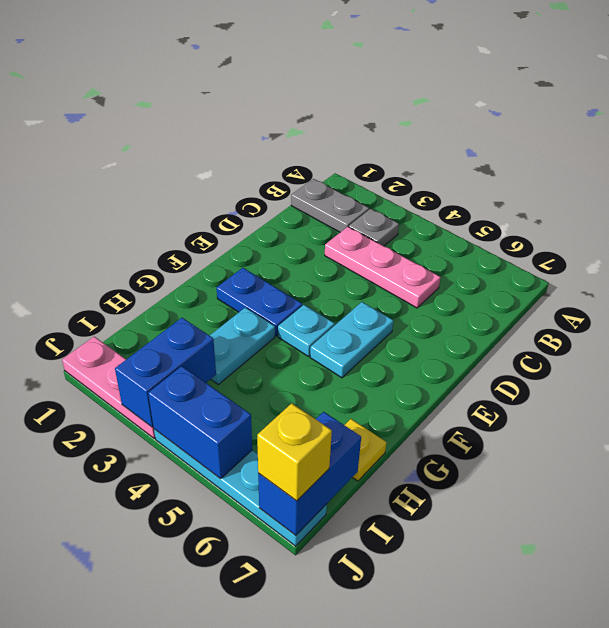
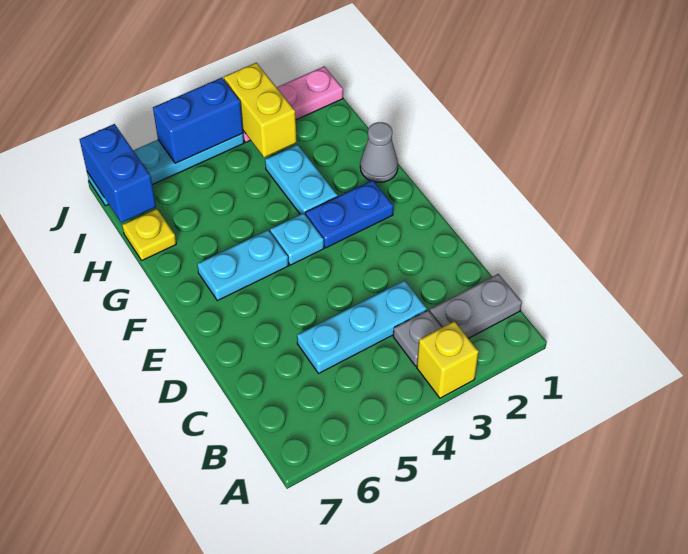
pink plate C3:C5 level 1 -> cyan plate C3:C5 level 1
cyan plate E5:F5 level 1 -> cyan plate F5:F6 level 1
none -> grey cone G1 level 1
blue brick I3:J3 level 2 -> yellow brick I3:J3 level 2
yellow brick J7 level 3 -> yellow brick A3 level 1

